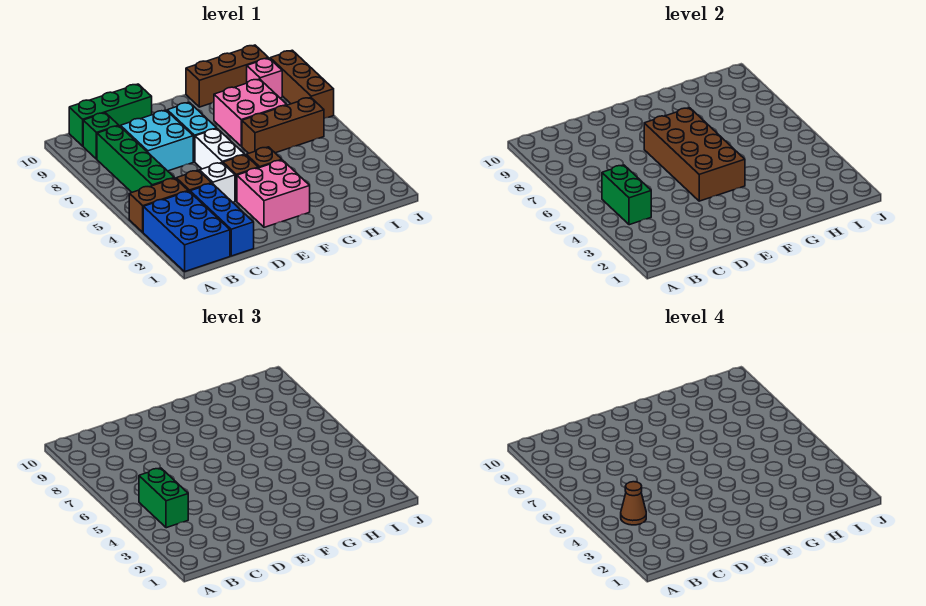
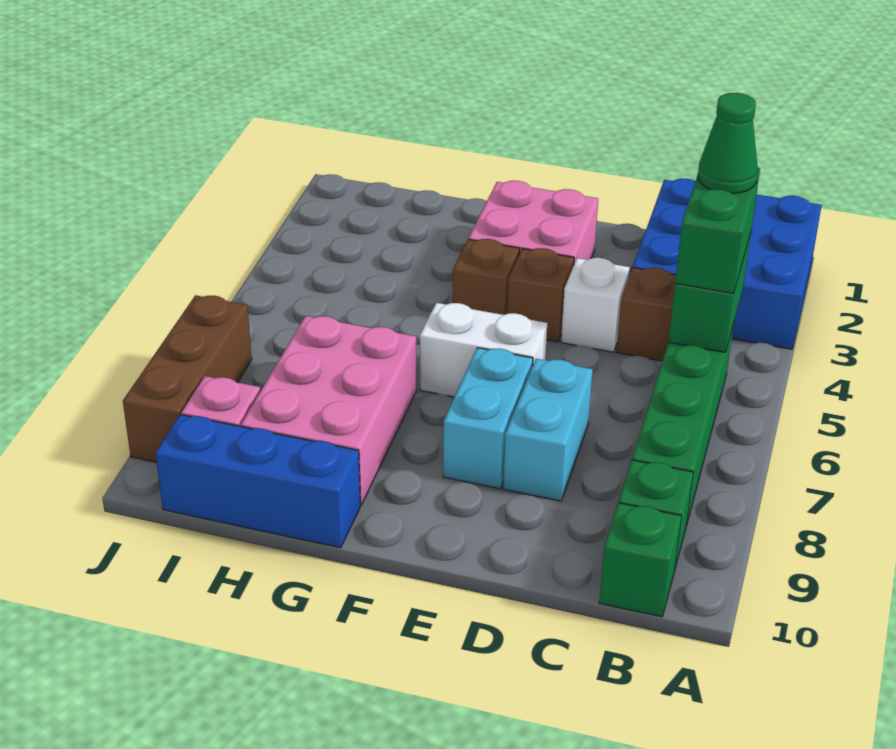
brown brick A4:B4 level 1 -> none
brown cone B4 level 4 -> green cone B4 level 4
green brick B10:D10 level 1 -> green brick B10 level 1
cyan brick C7:D8 level 1 -> cyan brick D7:D8 level 1
brown brick E4:F7 level 2 -> none
white brick E5:E6 level 1 -> white brick E6:F6 level 1
brown brick G6:I6 level 1 -> none
pink brick G7:H8 level 1 -> pink brick G7:H9 level 1
brown brick G10:I10 level 1 -> blue brick G10:I10 level 1

